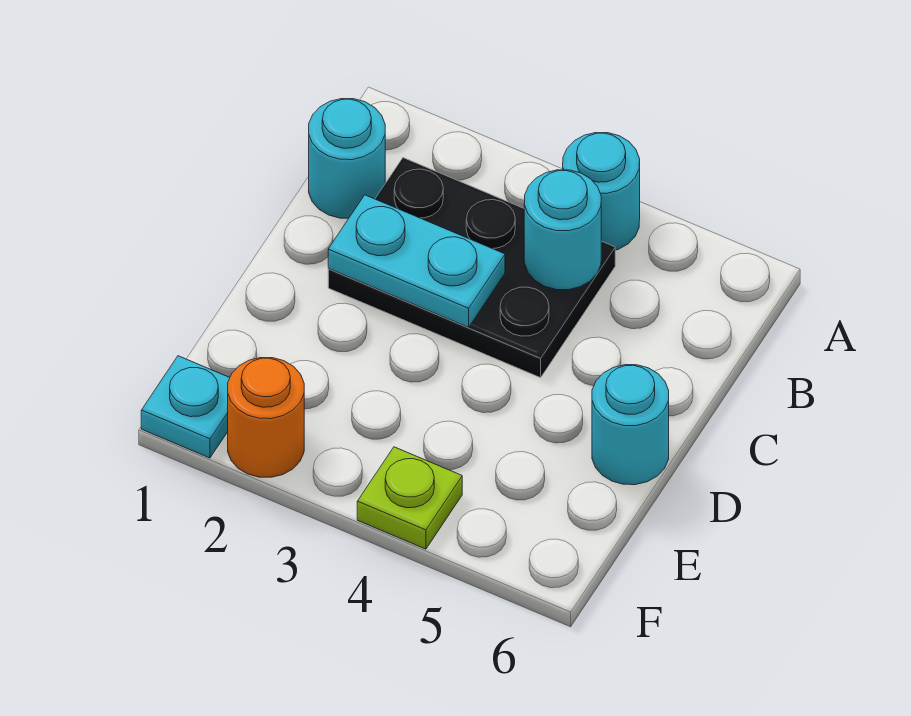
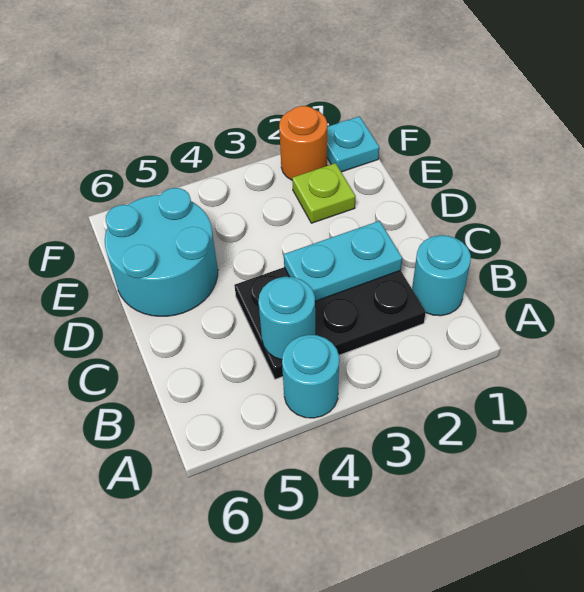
cyan round brick D6 level 1 -> cyan round brick D5:E6 level 1
lime plate F4 level 1 -> lime plate E2 level 1

